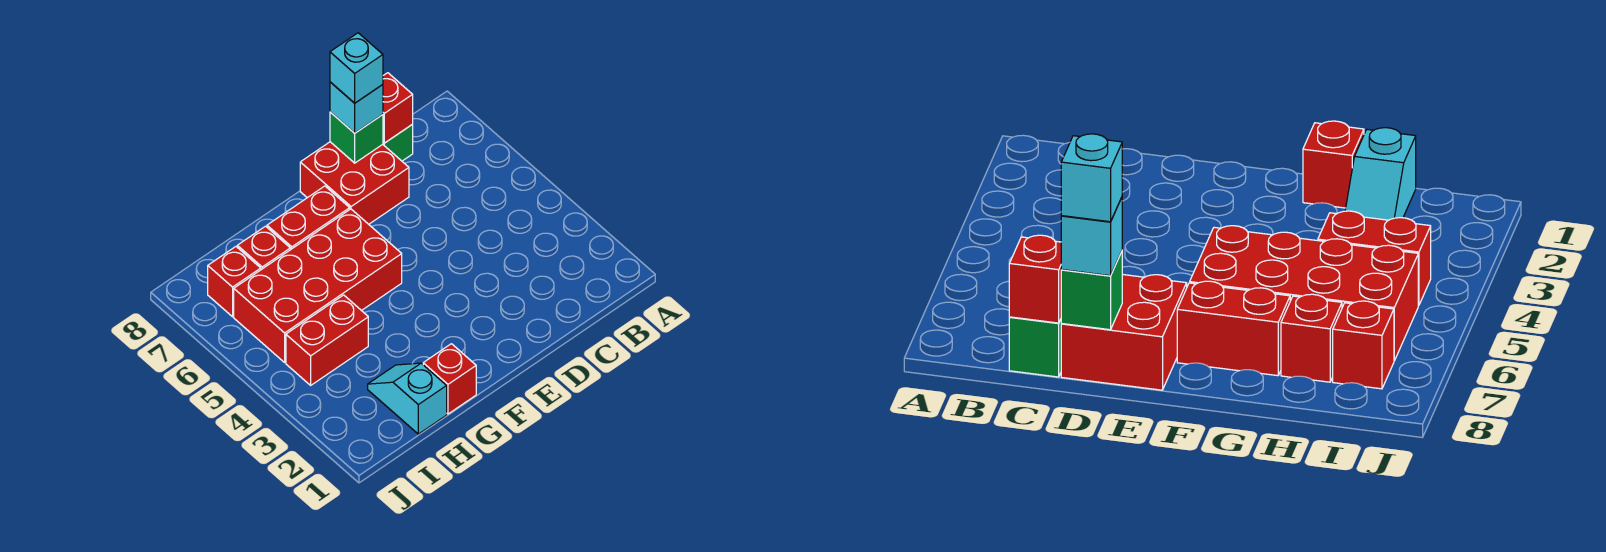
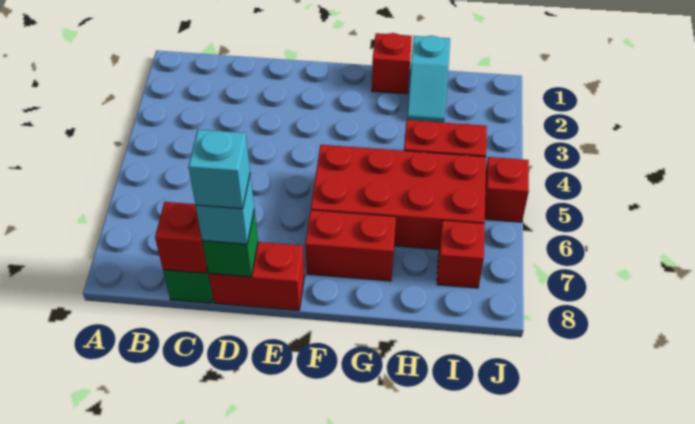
red brick D7:E8 level 1 -> red brick D8:E8 level 1
red brick H7 level 1 -> red brick J5 level 1

